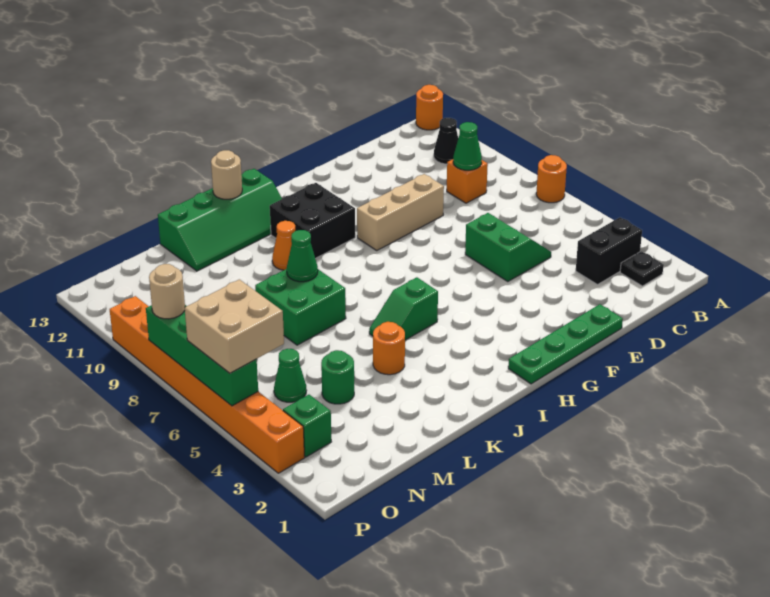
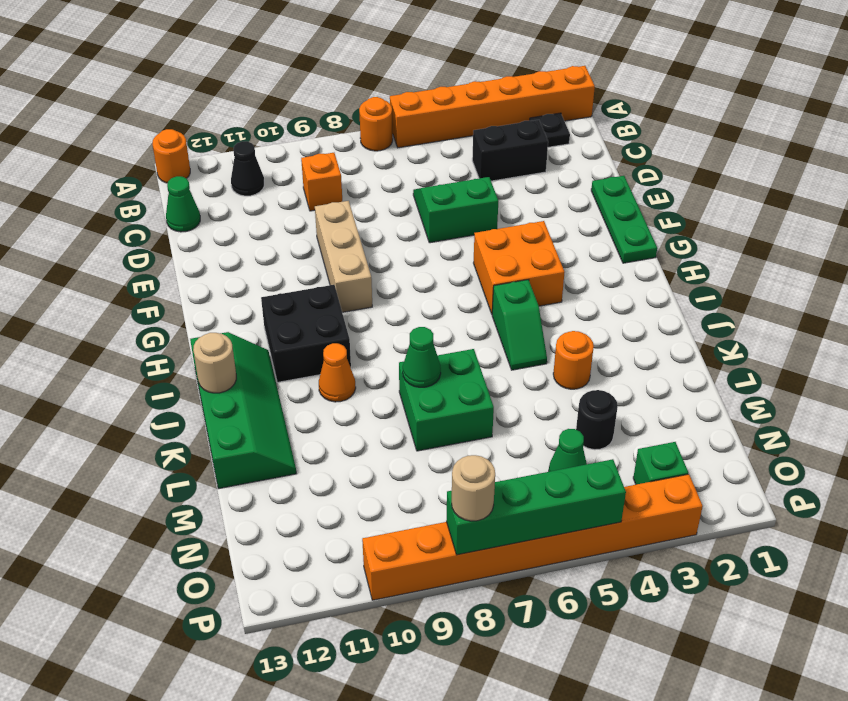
none -> orange brick A1:A6 level 1
black brick B3:C3 level 1 -> black brick C3:C4 level 1
green cone C9 level 2 -> green cone C13 level 1
green plate E1:H1 level 1 -> green plate E1:G1 level 1
none -> orange brick G4:H5 level 1
green round brick M4 level 1 -> black round brick M4 level 1
tan brick O5:P6 level 3 -> none

